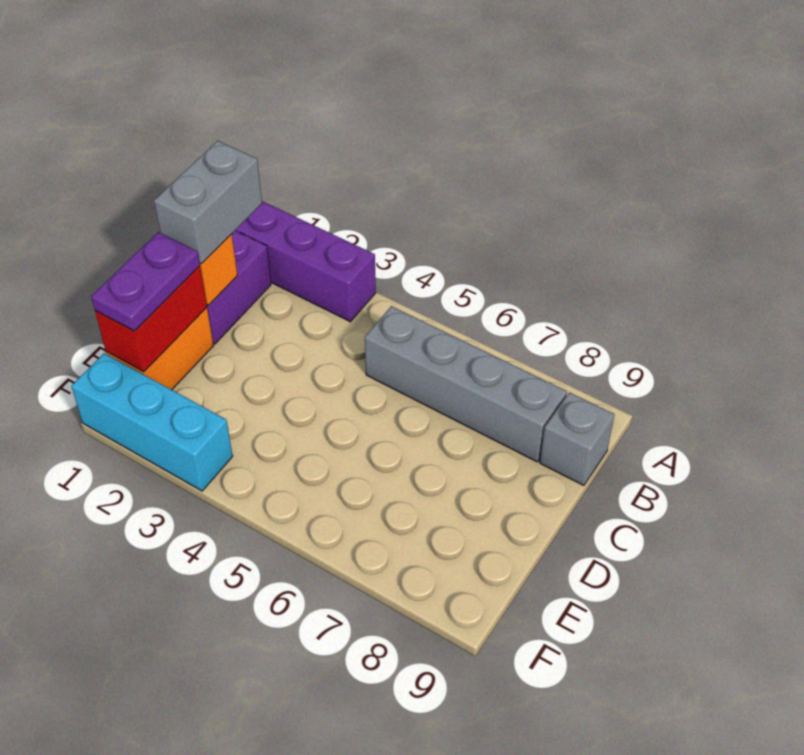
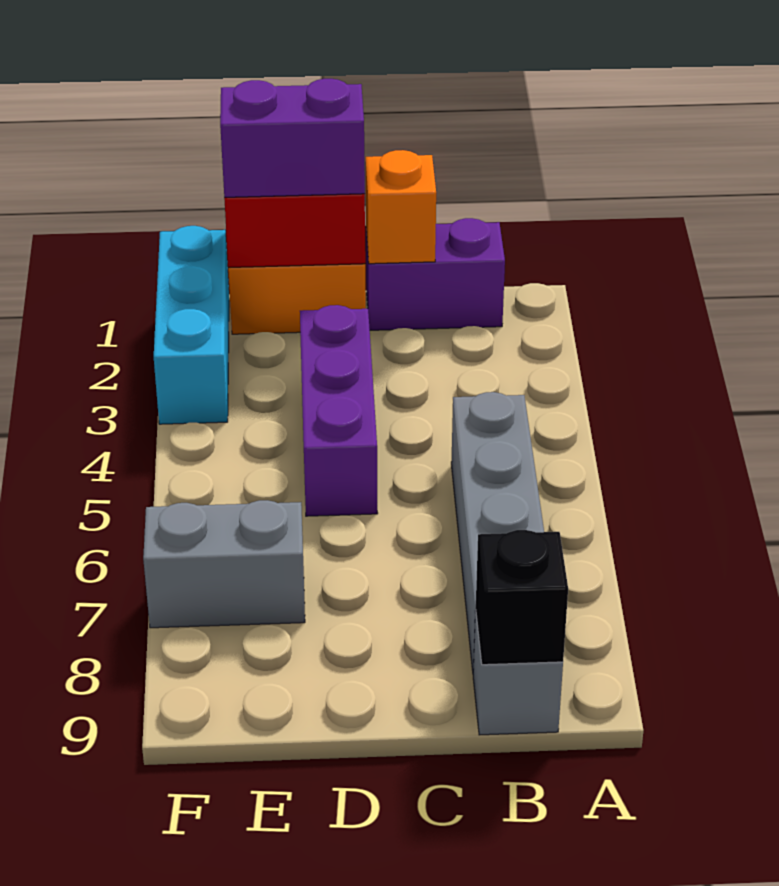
purple brick A1:A3 level 1 -> purple brick D3:D5 level 1
grey brick B1:C1 level 3 -> grey brick E7:F7 level 1
none -> black brick B9 level 2
purple plate D1:E1 level 3 -> purple brick D1:E1 level 3

